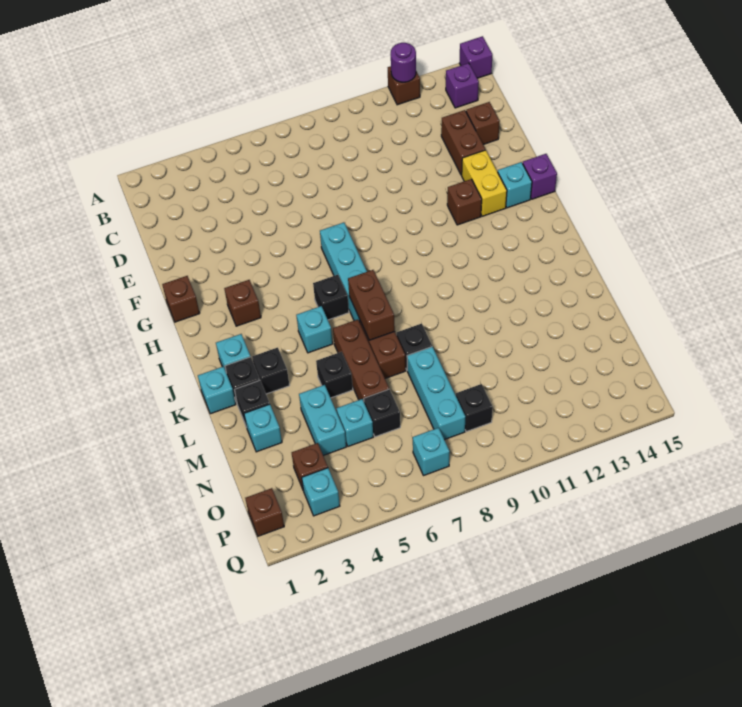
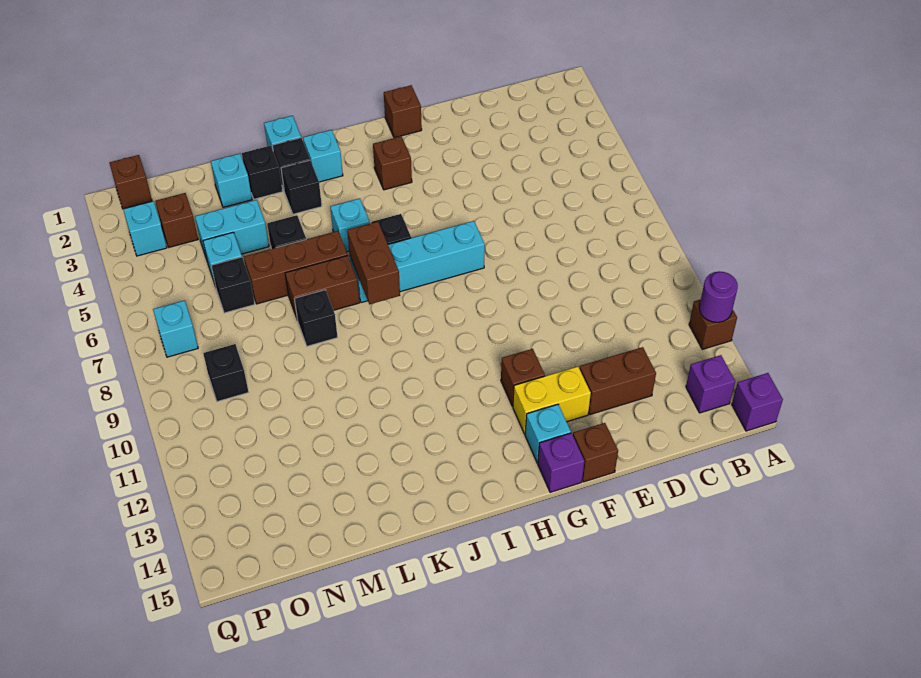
brown brick D14 level 1 -> brown brick F15 level 1
brown brick J7:K7 level 2 -> brown brick J7:J8 level 2
cyan brick M8:O8 level 1 -> none

